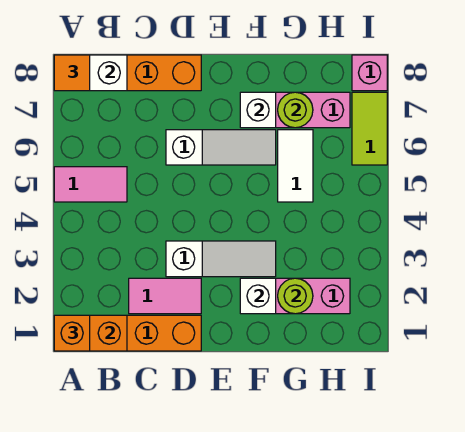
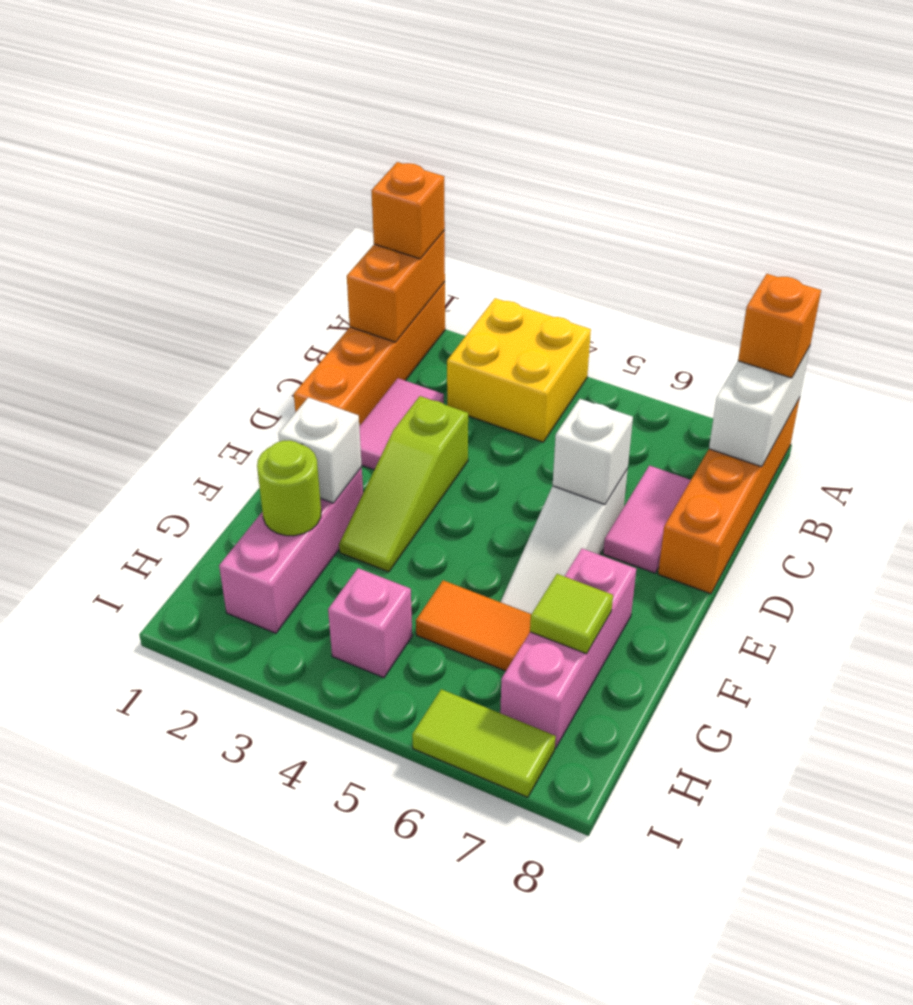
none -> yellow brick A3:B4 level 1
pink tile A5:B5 level 1 -> pink tile C7:D7 level 1
orange tile A8 level 3 -> orange brick A8 level 3
white slope D3:F3 level 1 top D -> lime slope D3:F3 level 1 top D
white brick F7 level 2 -> white brick D6 level 2
white tile G5:G6 level 1 -> orange tile G5:G6 level 1
lime round brick G7 level 2 -> lime tile G7 level 2
pink brick I8 level 1 -> pink brick H4 level 1

